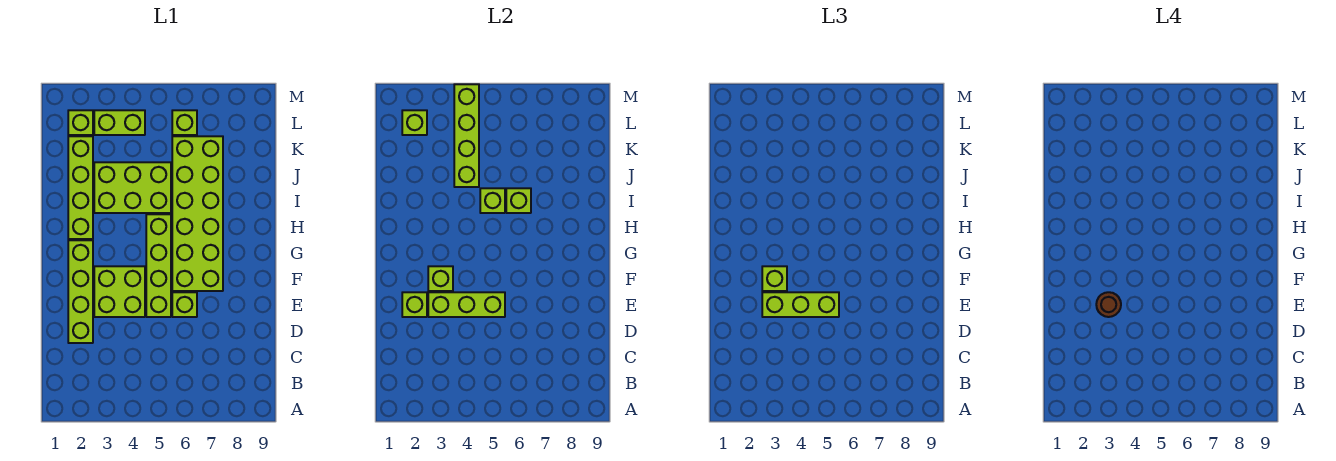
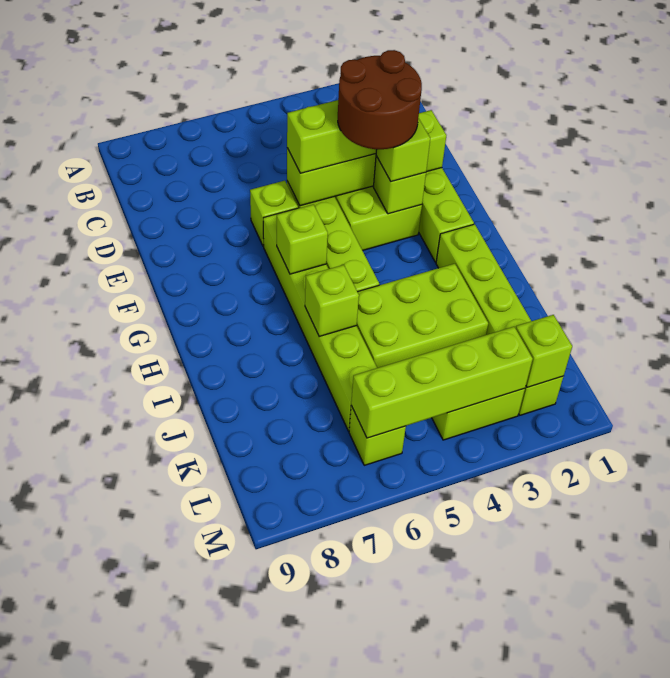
brown round brick E3 level 4 -> brown round brick E3:F4 level 4
lime brick F6:K7 level 1 -> lime brick F6:K6 level 1
lime brick I5 level 2 -> lime brick G6 level 2
lime brick J4:M4 level 2 -> lime brick L3:L6 level 2

